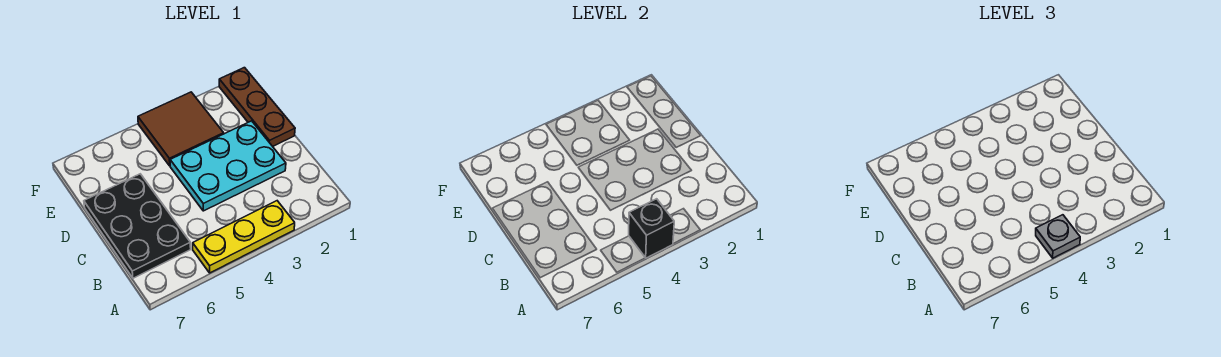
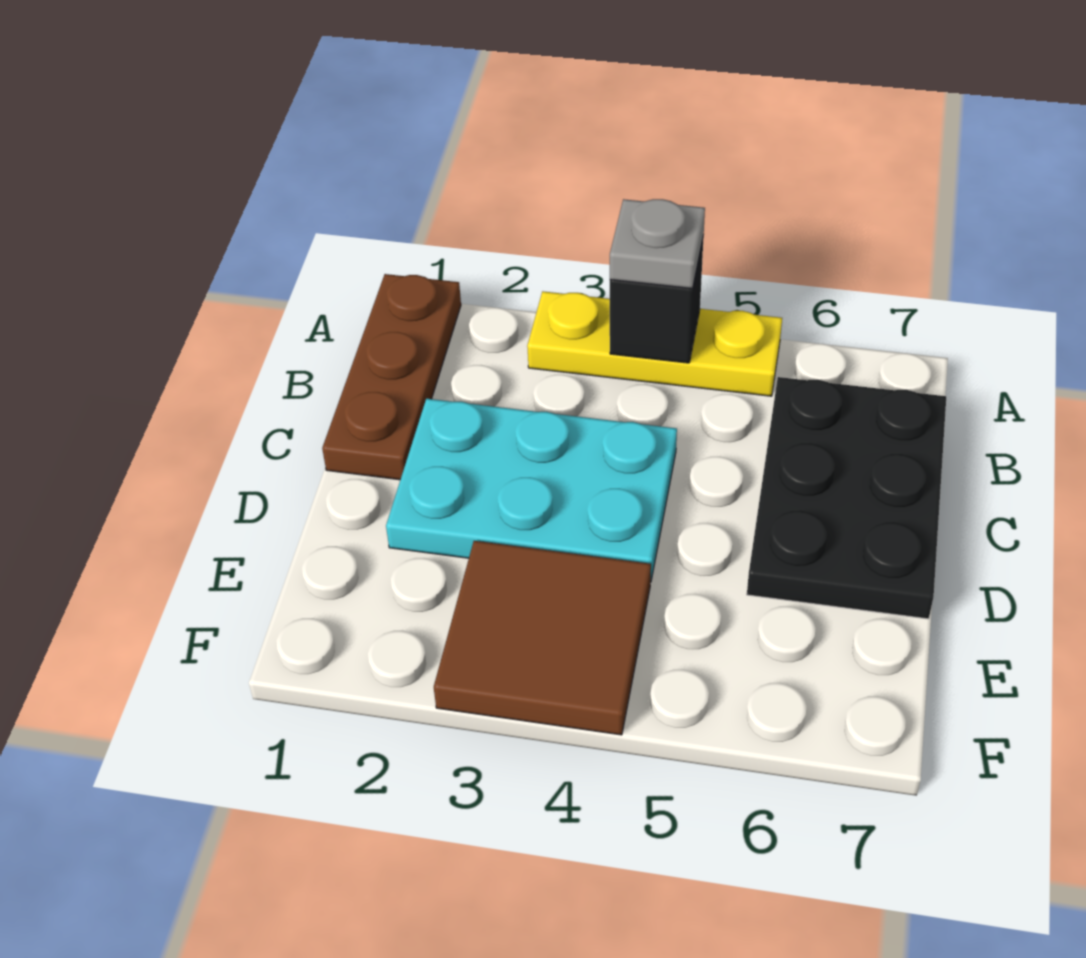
brown plate D1:F1 level 1 -> brown plate A1:C1 level 1

